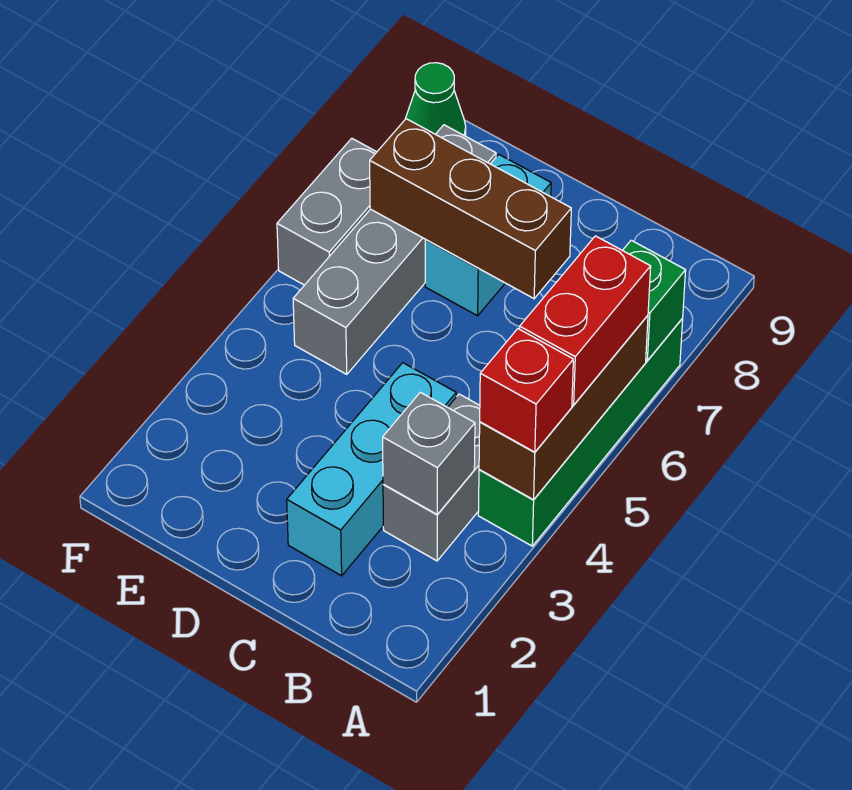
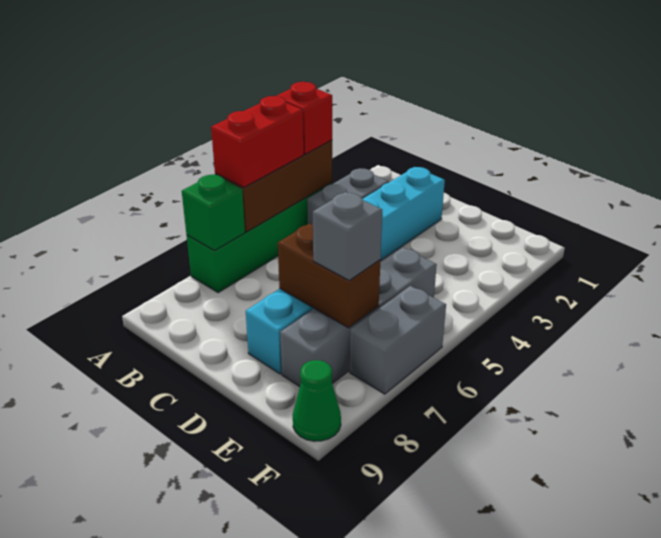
grey brick B3 level 2 -> grey brick E7 level 3
brown brick C7:E7 level 2 -> brown brick D7:E7 level 2

